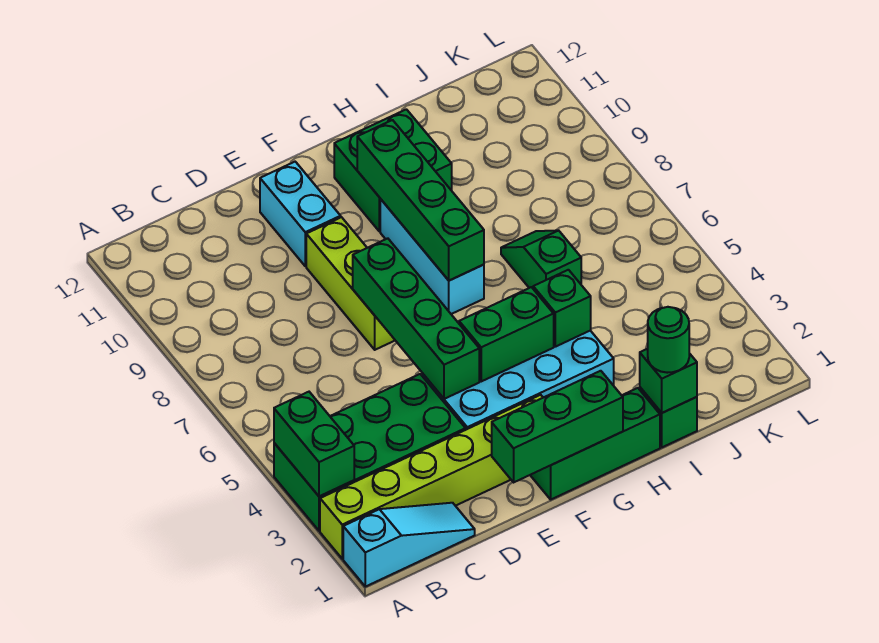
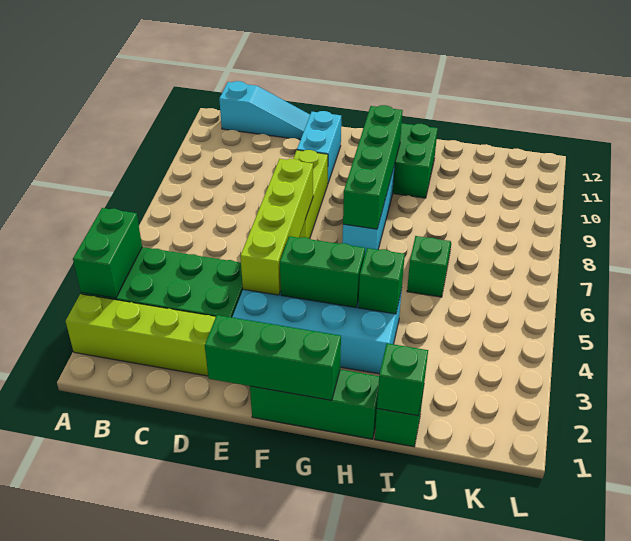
cyan slope A1:C1 level 1 top A -> cyan slope B12:D12 level 1 top B
green brick E4:E7 level 2 -> lime brick E4:E7 level 2
green round brick I1 level 3 -> none

